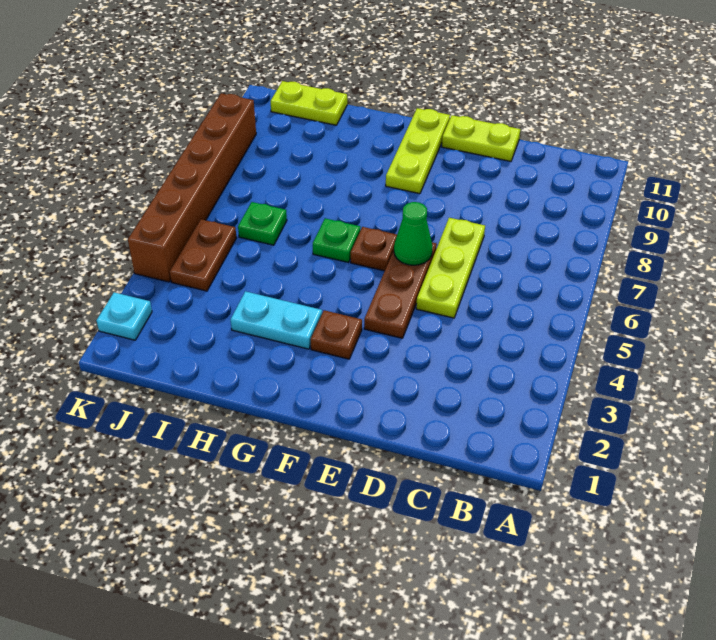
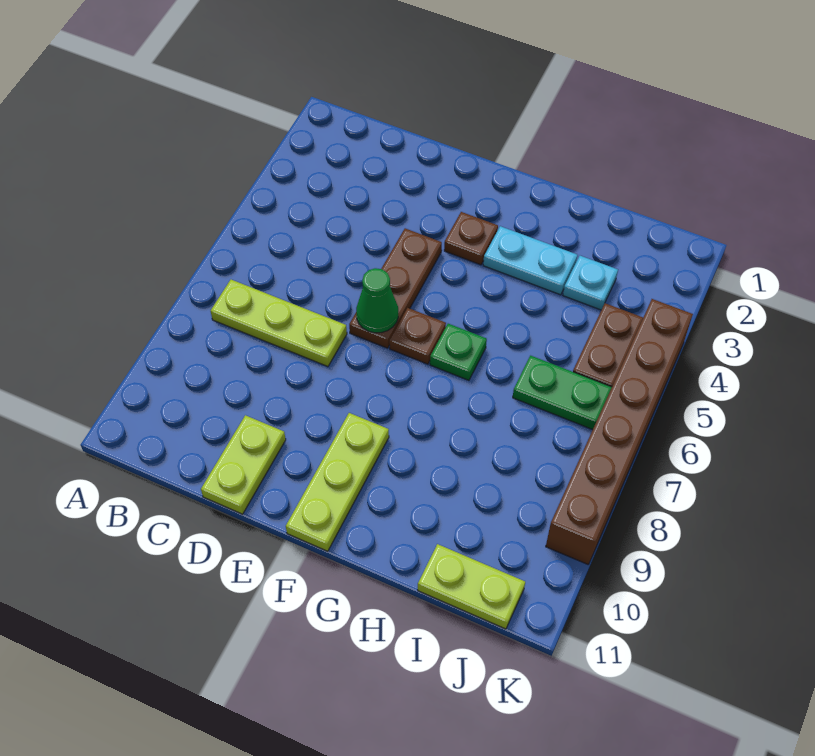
lime plate D5:D7 level 1 -> lime plate B7:D7 level 1
lime plate D11:E11 level 1 -> lime plate D10:D11 level 1
green plate I6 level 1 -> green plate I6:J6 level 1
cyan plate K2 level 1 -> cyan plate I3 level 1

